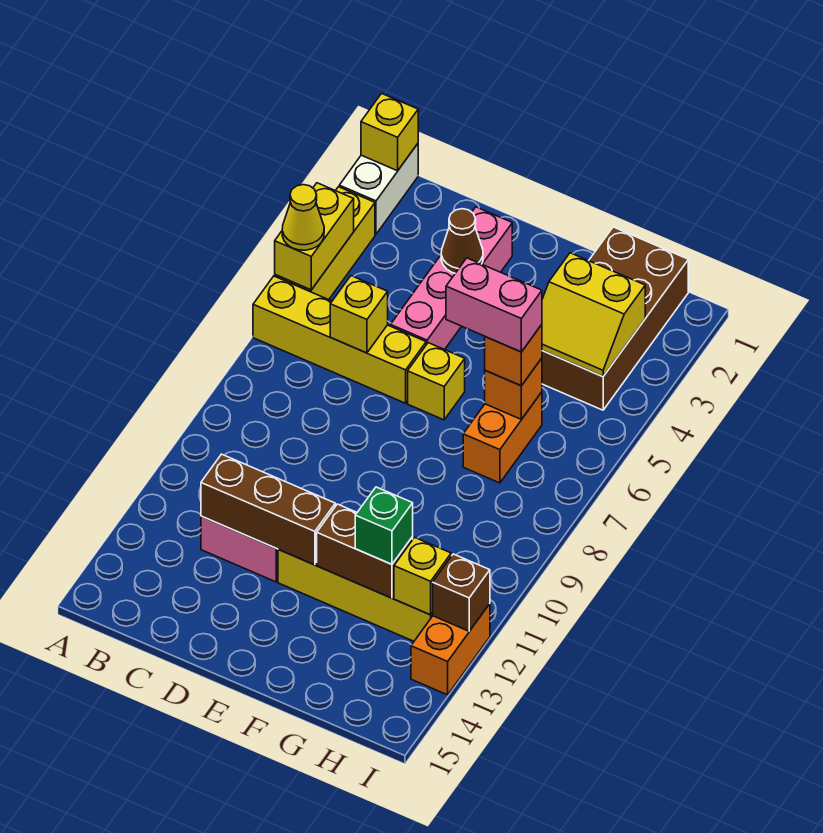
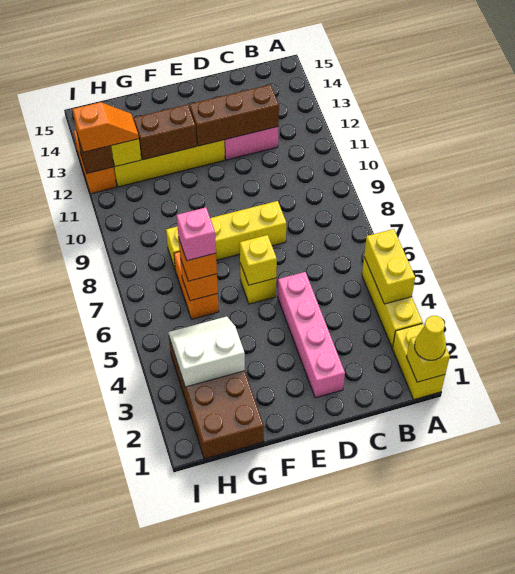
white brick A1:A2 level 1 -> yellow brick A1:A2 level 1
yellow cone A5 level 3 -> yellow cone A1 level 3
yellow brick A6:D6 level 1 -> yellow brick D8:G8 level 1
yellow brick C6 level 2 -> yellow brick E6 level 2
brown cone D3 level 2 -> none
pink brick F6:G6 level 4 -> pink brick G6 level 4
yellow slope G3:H4 level 2 top 3 -> white slope G3:H4 level 2 top 3
green brick G12 level 3 -> none
none -> orange slope H12:I12 level 3 top I

